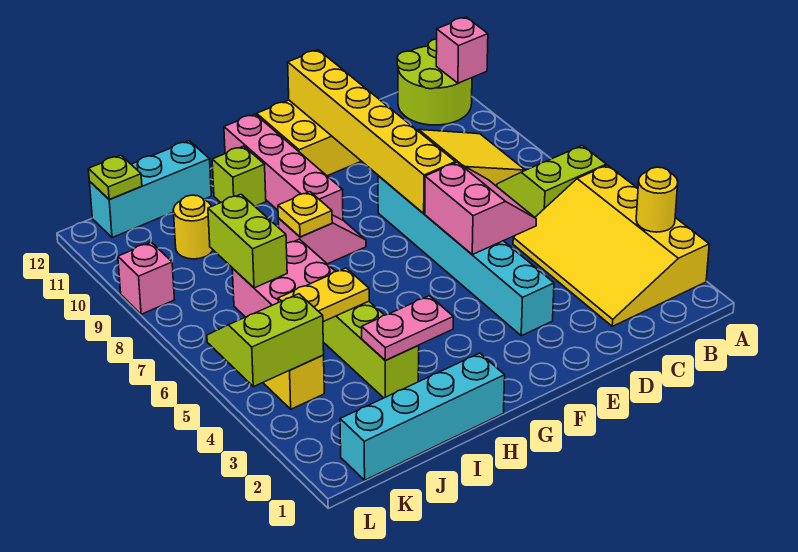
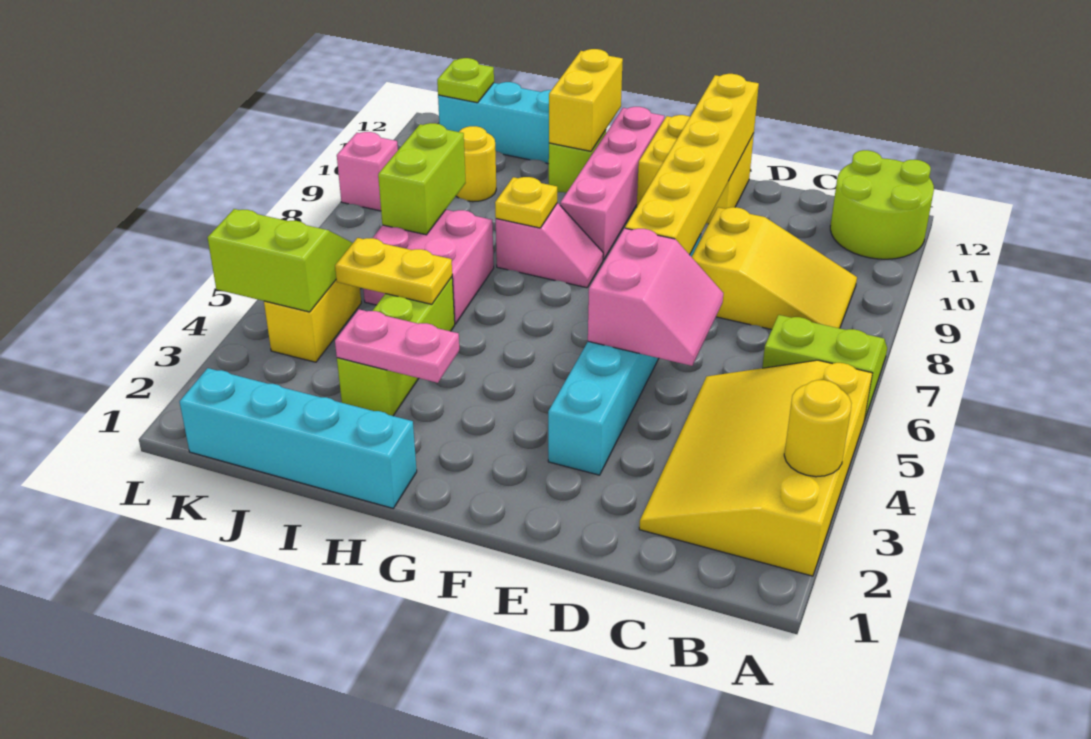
pink brick A11 level 2 -> none
none -> yellow brick H11:H12 level 2

